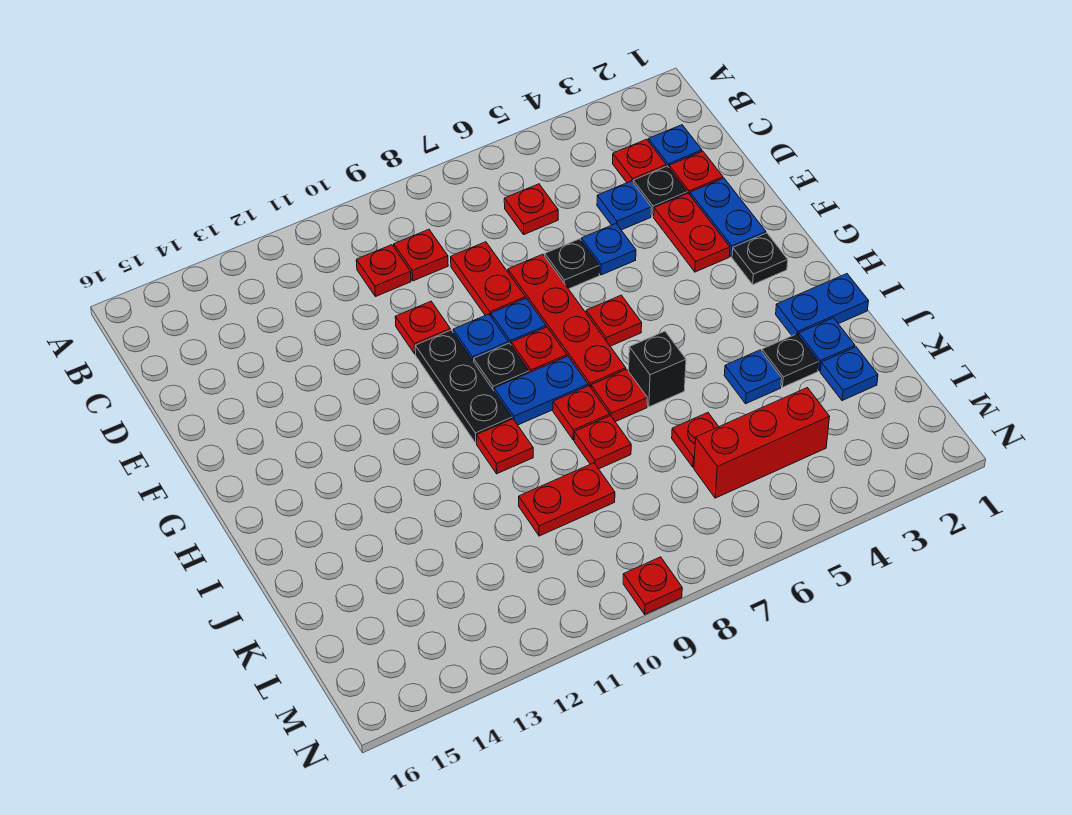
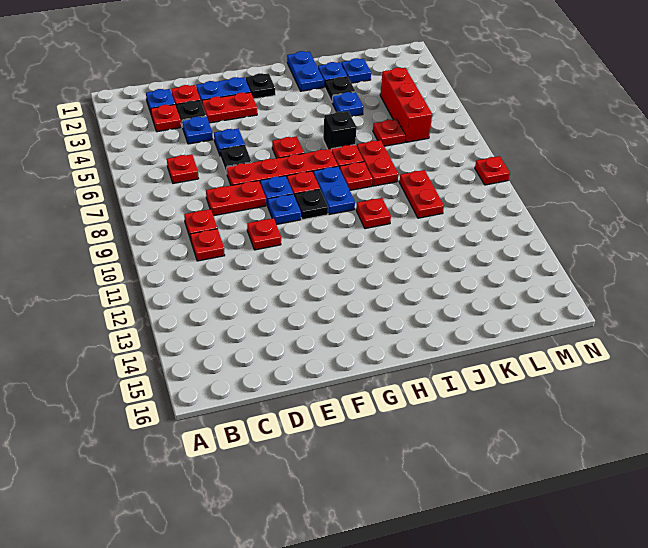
black plate F10:H10 level 1 -> none
red plate J8 level 1 -> red plate J7:J8 level 1

